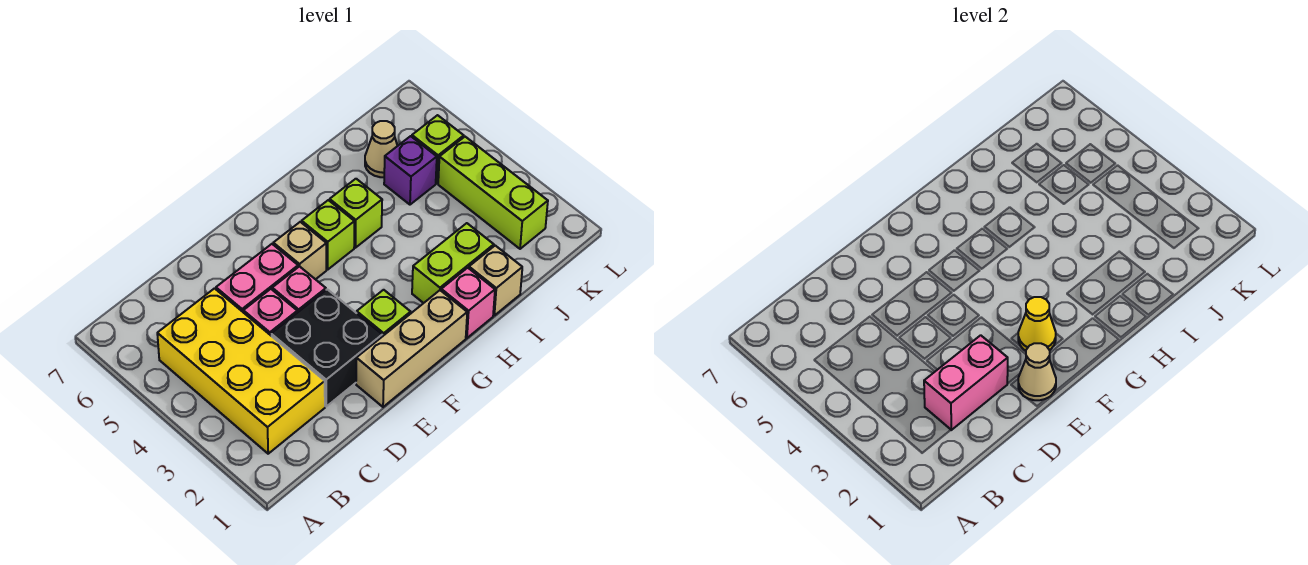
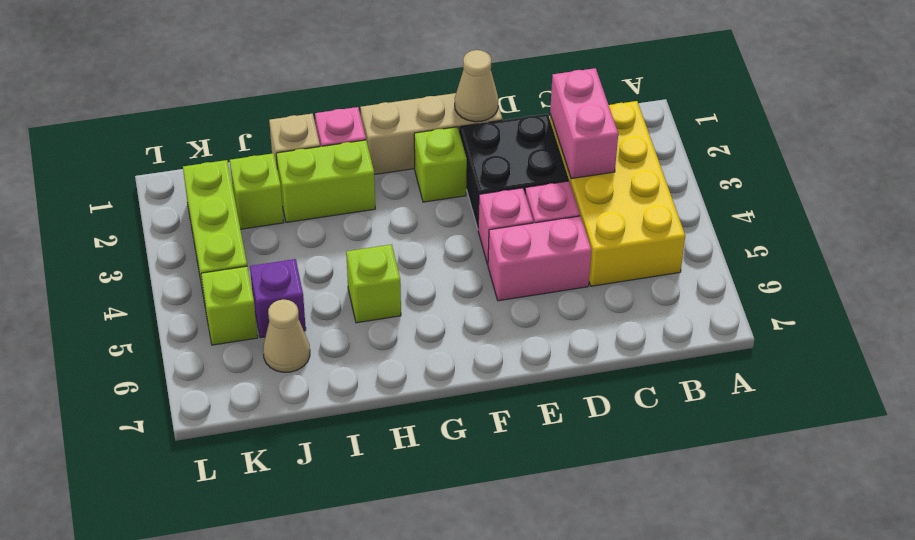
pink brick C2:D2 level 2 -> pink brick C2:C3 level 2
yellow cone F2 level 2 -> none
tan brick F5 level 1 -> none
lime brick G5 level 1 -> lime brick J2 level 1

